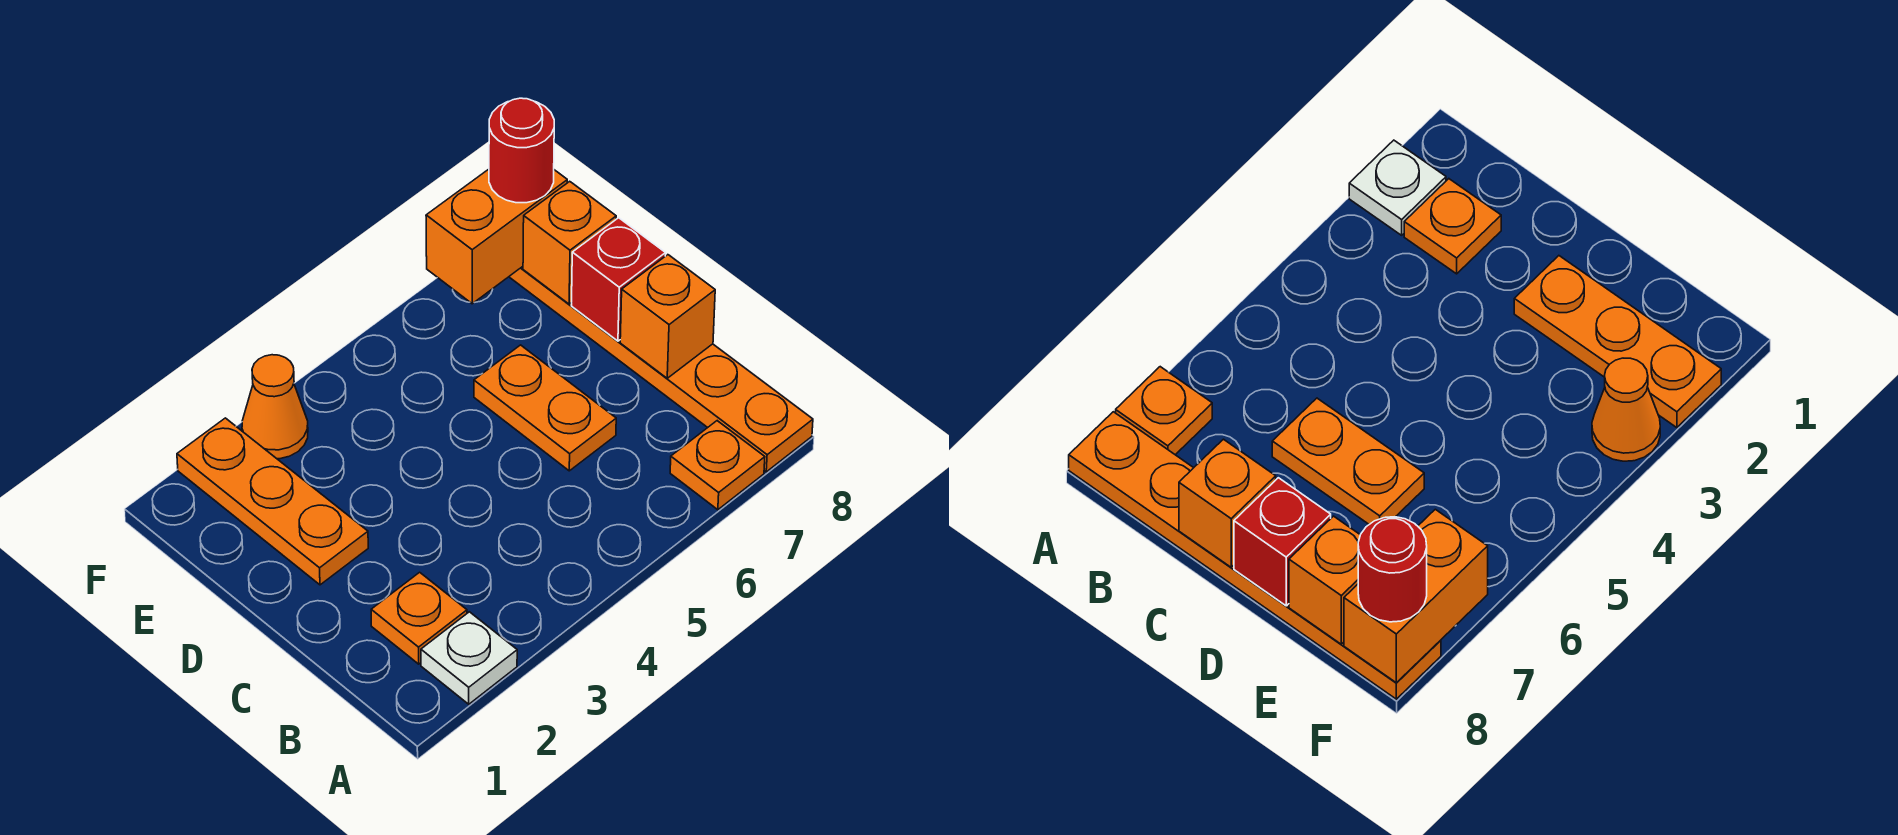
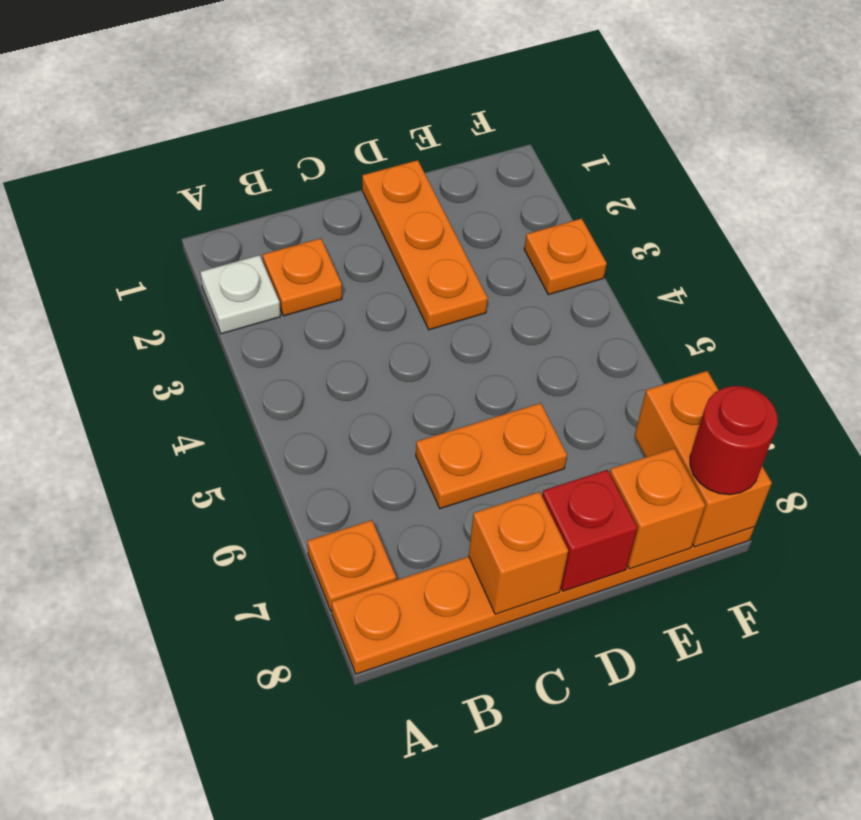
orange plate D2:F2 level 1 -> orange plate D1:D3 level 1
orange cone F3 level 1 -> orange plate F3 level 1

